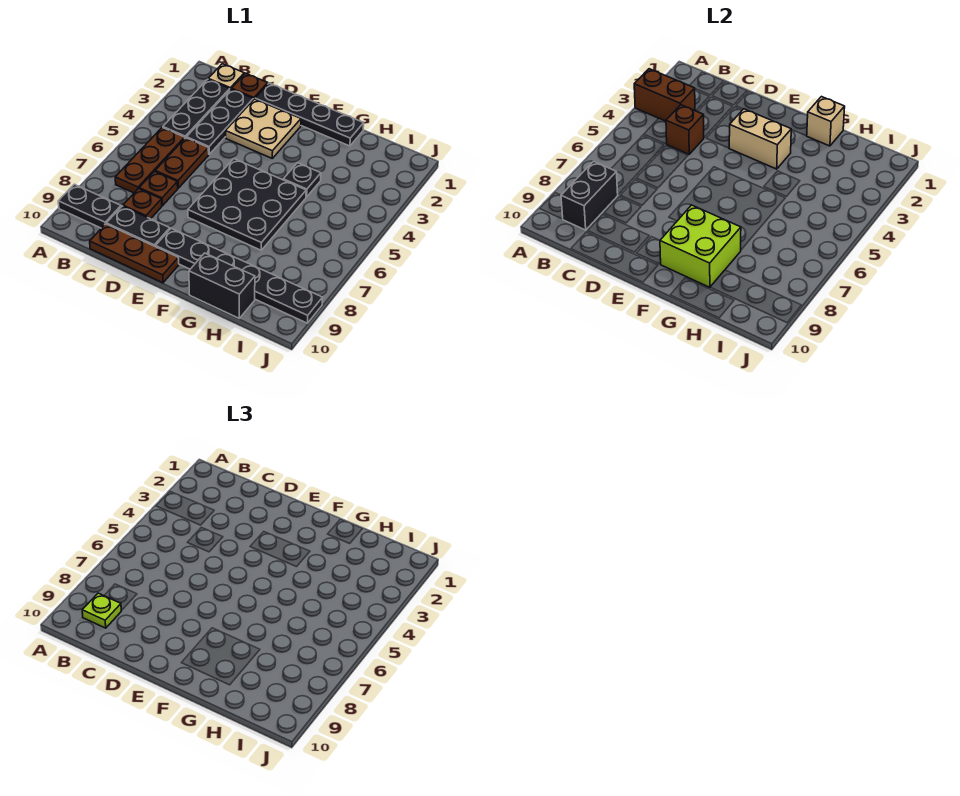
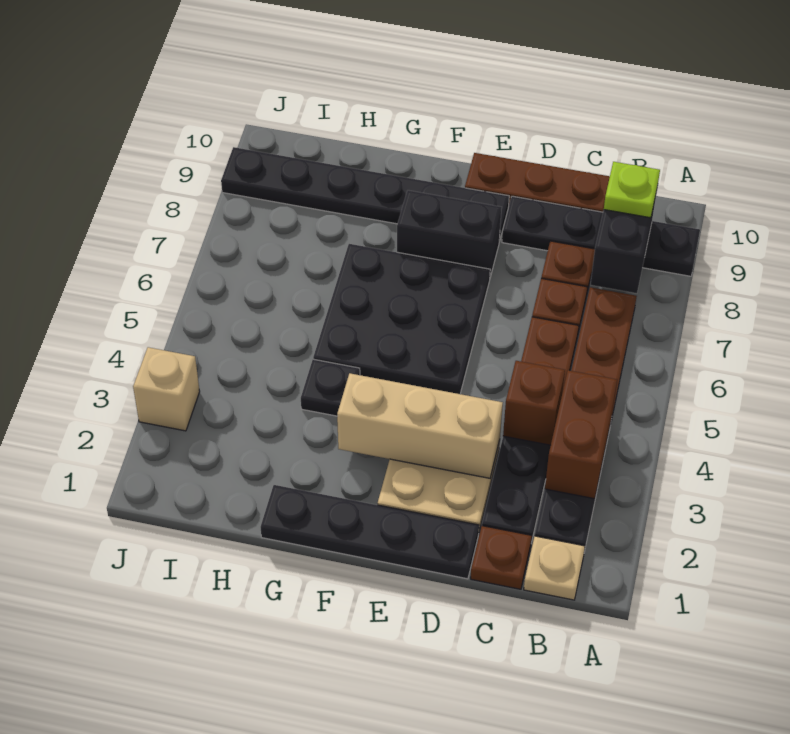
brown brick A3:B3 level 2 -> brown brick B3:B4 level 2
tan brick E3:F3 level 2 -> tan brick D3:F3 level 2
lime brick F8:G9 level 2 -> none
tan brick G1 level 2 -> tan brick J3 level 1
black brick G10:H10 level 1 -> black brick E8:F8 level 1

